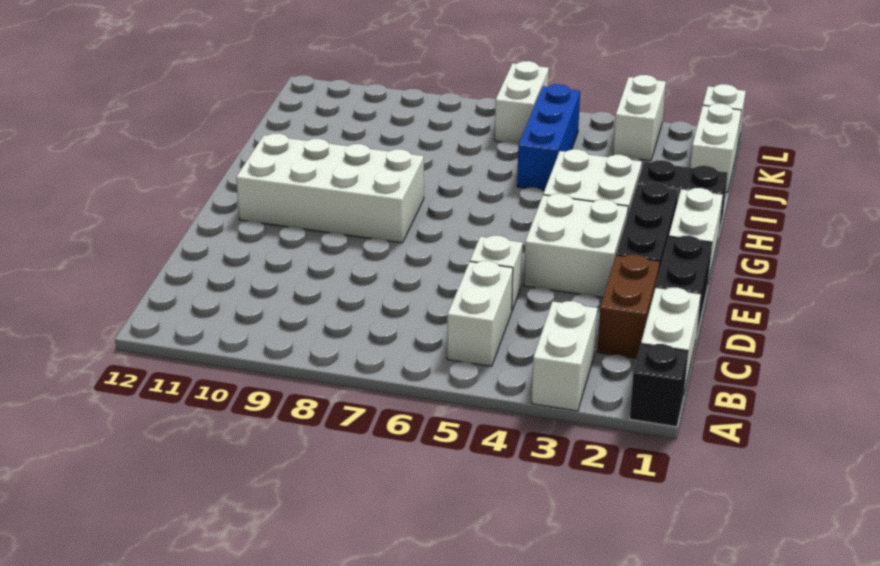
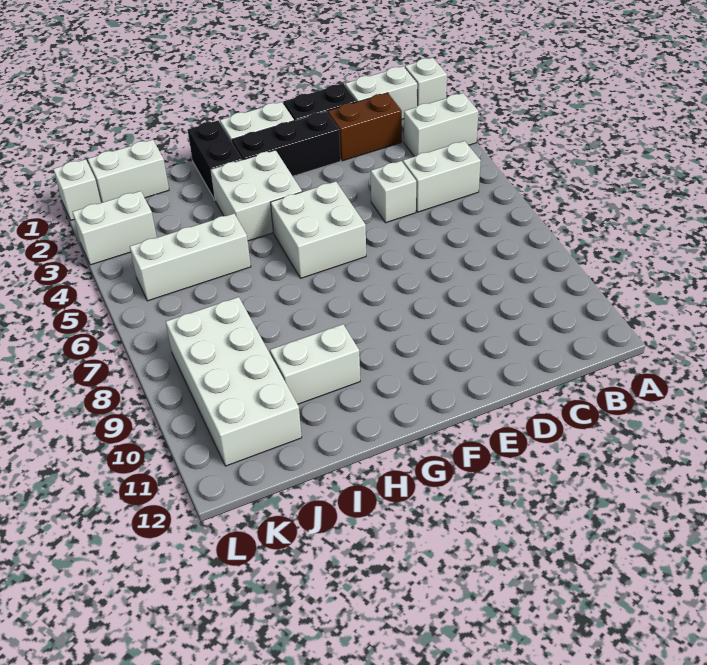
black brick A1 level 1 -> white brick A1 level 1
white brick E3:F4 level 1 -> white brick F5:G6 level 1
white brick F8:G11 level 1 -> white brick J8:K11 level 1
blue brick I5:K5 level 1 -> white brick I5:K5 level 1
white brick K6:L6 level 1 -> white brick H10:I10 level 1

